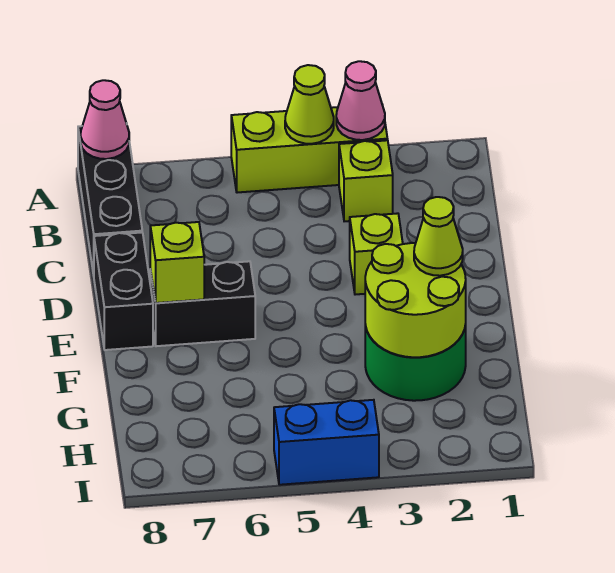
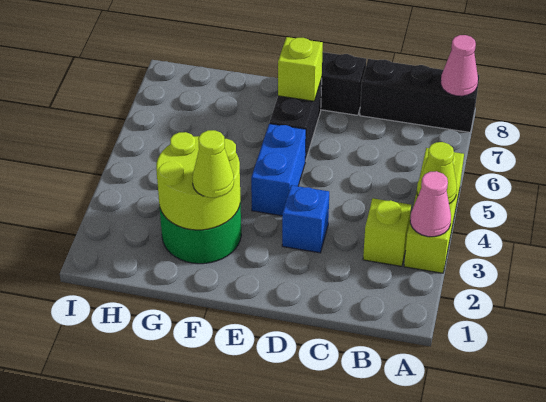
lime brick D3 level 1 -> blue brick D3 level 1
blue brick I4:I5 level 1 -> blue brick E4:E5 level 1

